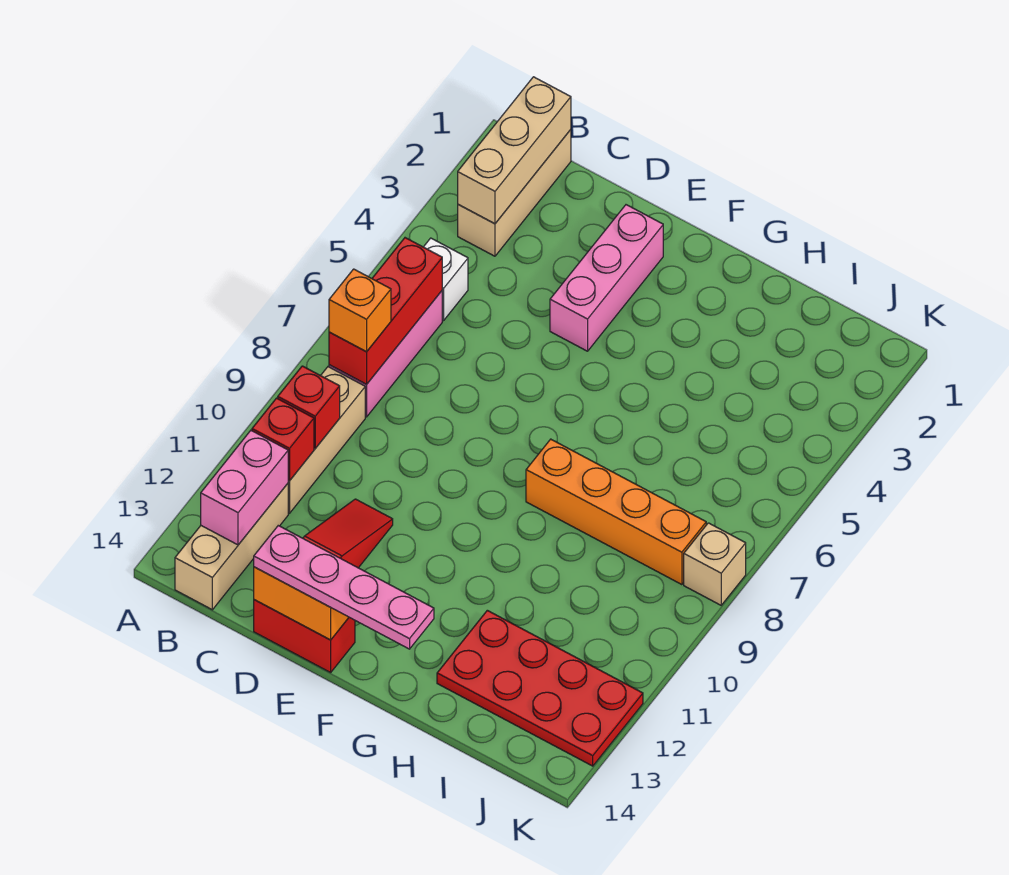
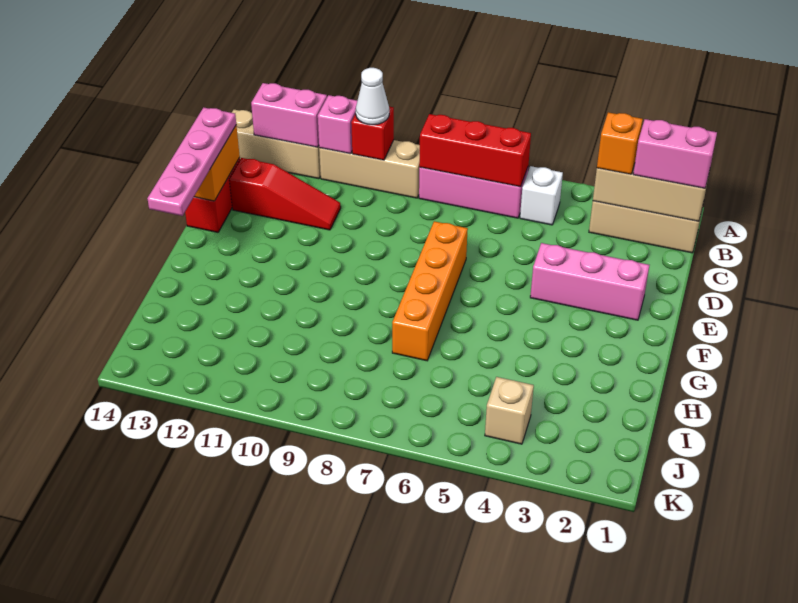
none -> pink brick B1:B2 level 3
orange brick B8 level 3 -> orange brick B3 level 3
none -> white cone B10 level 3
red brick B11 level 2 -> pink brick B11 level 2
orange brick G8:J8 level 1 -> orange brick E7:H7 level 1
red plate H12:K13 level 1 -> none
tan brick K8 level 1 -> tan brick J4 level 1

